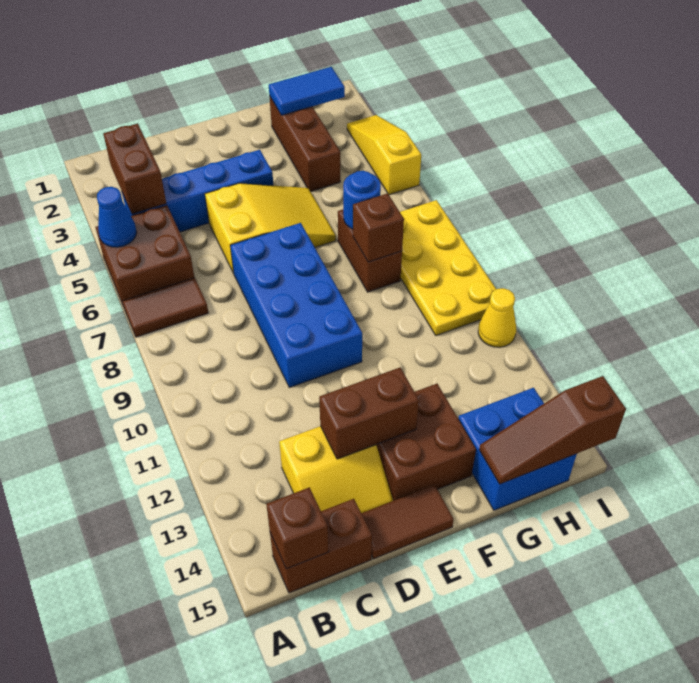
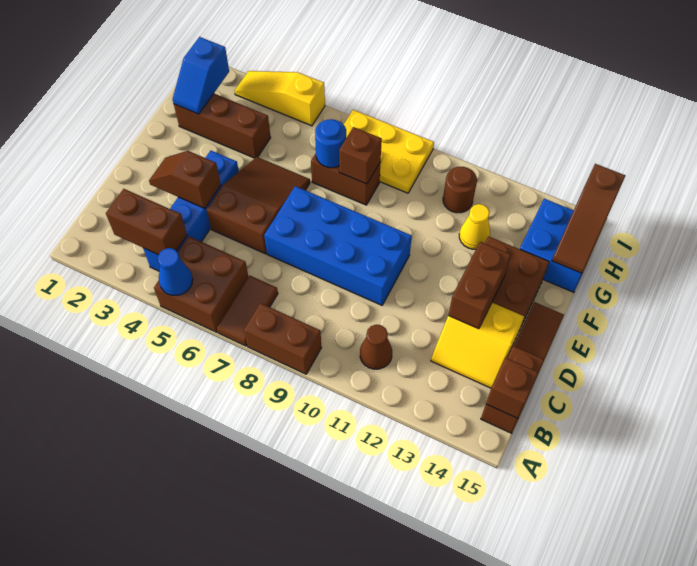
none -> brown brick A8:A9 level 1
none -> brown cone B11 level 1
yellow slope C13:D14 level 1 top 13 -> yellow slope C13:D14 level 1 top D
none -> brown slope D3:D4 level 2 top 4
yellow slope D5:F6 level 1 top D -> brown slope D5:F6 level 1 top D
blue tile G2:H2 level 2 -> blue slope G2:H2 level 2 top H
yellow plate H7:I10 level 1 -> yellow plate H7:I9 level 1
none -> brown round brick H11 level 1
yellow cone I11 level 1 -> yellow cone G12 level 1

